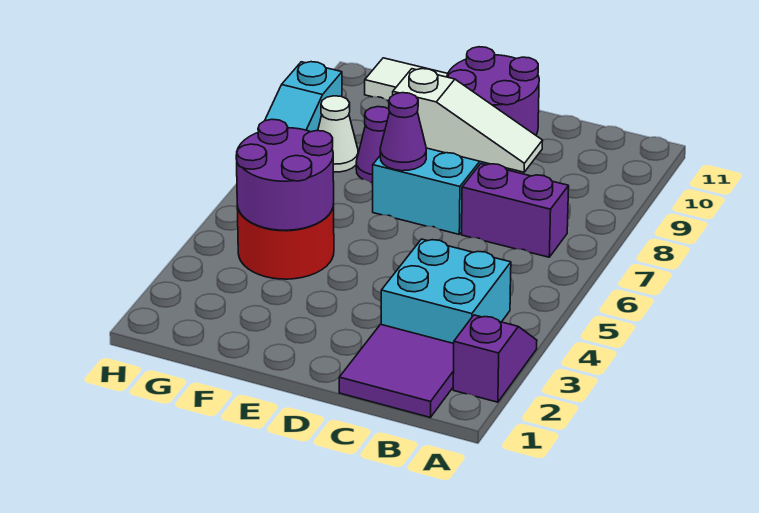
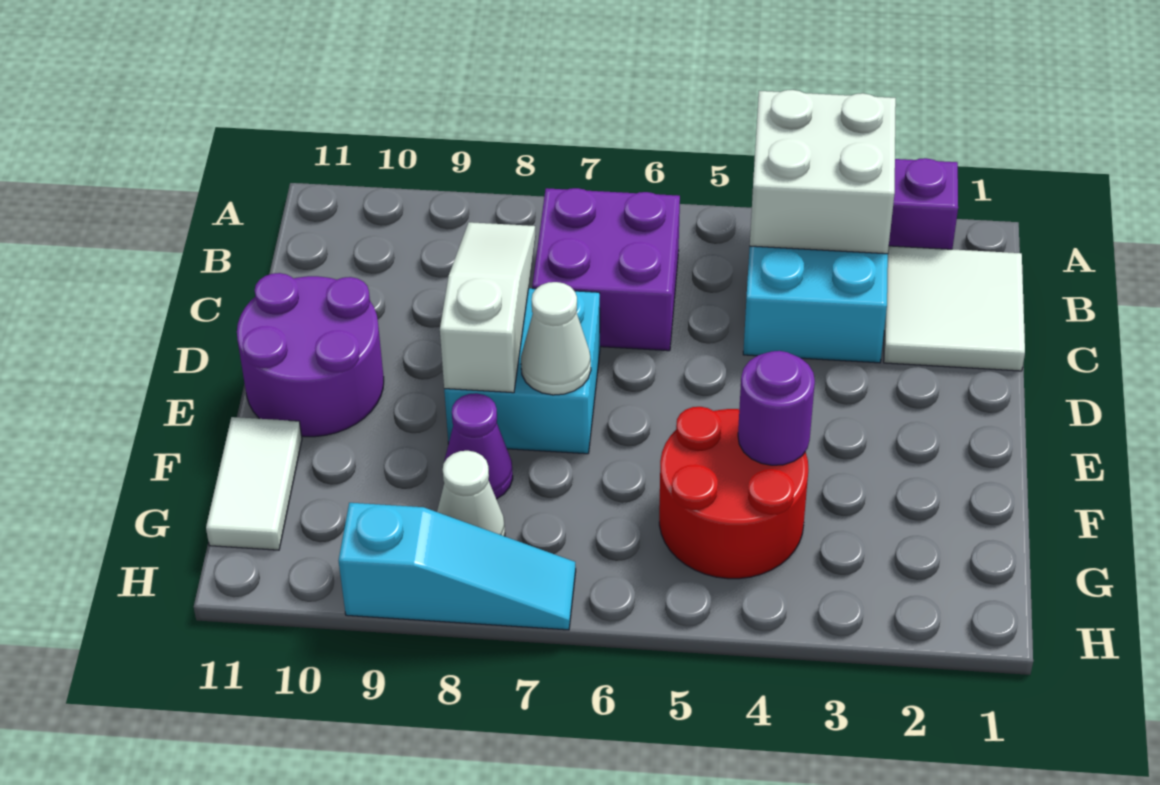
none -> white brick A3:B4 level 2
purple tile B1:C2 level 1 -> white tile B1:C2 level 1
purple brick B7:C7 level 1 -> purple brick B6:C7 level 1
purple cone E7 level 2 -> white cone E7 level 2
purple round brick F4:G5 level 2 -> purple round brick F4 level 2

